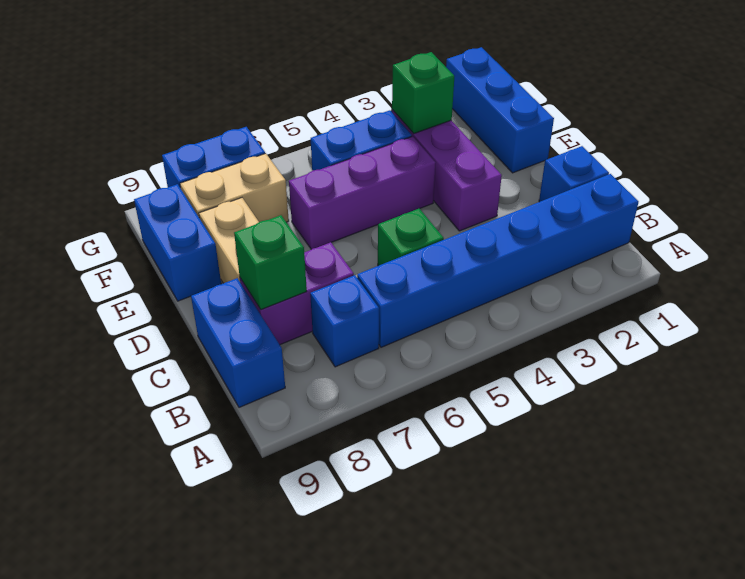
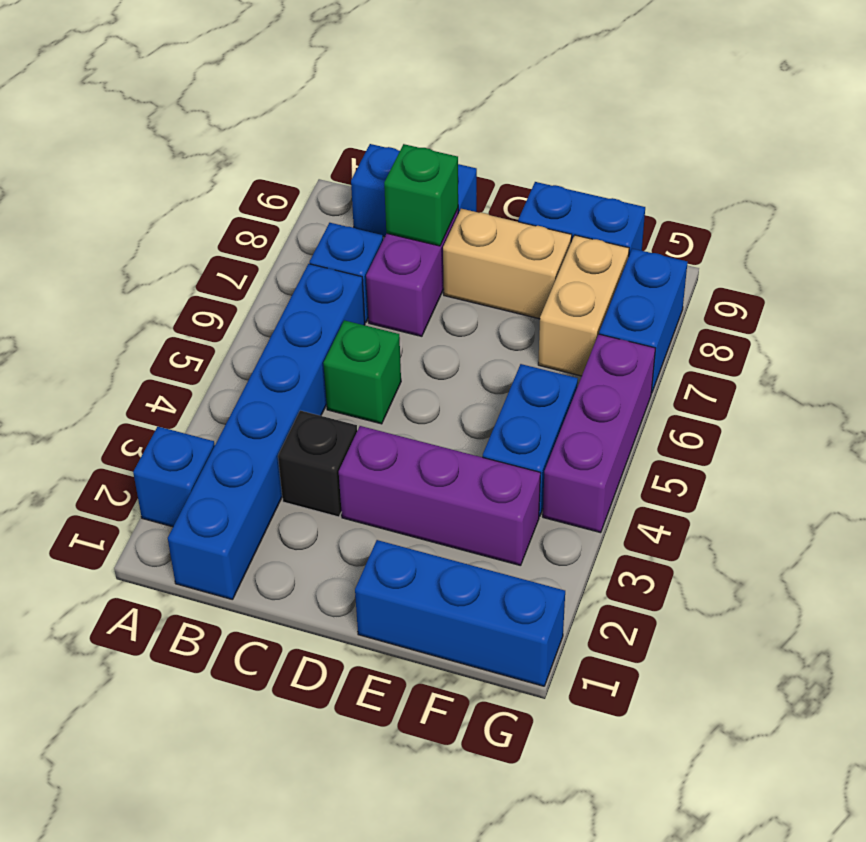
blue brick C1 level 1 -> blue brick A2 level 1
none -> black brick C3 level 1
purple brick E4:E6 level 1 -> purple brick G4:G6 level 1
green brick F3 level 2 -> none

